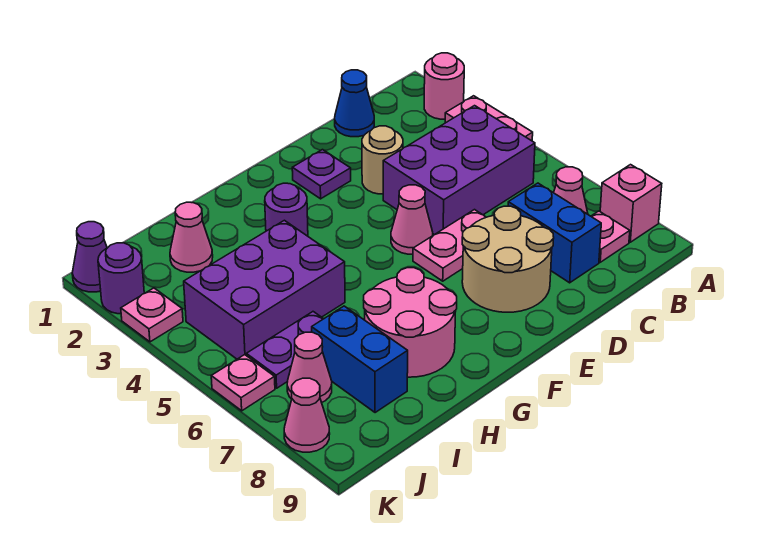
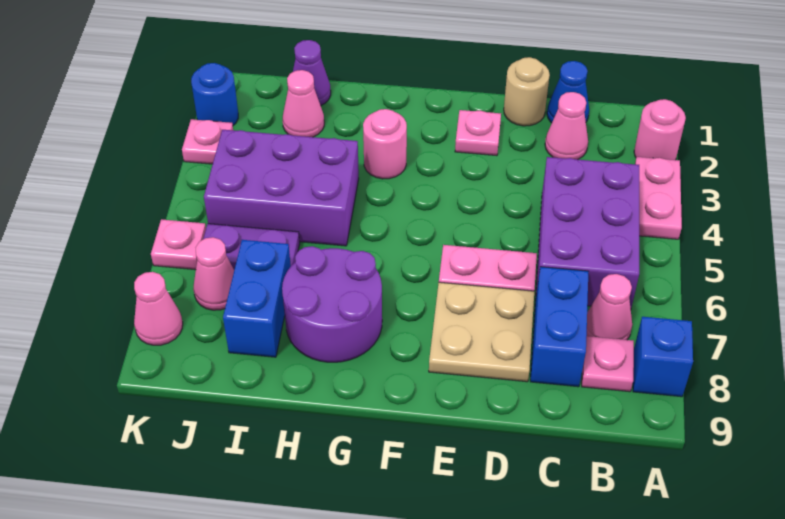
pink brick A8 level 1 -> blue brick A8 level 1
purple brick B4:D5 level 1 -> purple brick B4:C6 level 1
tan round brick D3 level 1 -> tan round brick D1 level 1
tan round brick D7:E8 level 1 -> tan plate D7:E8 level 1
purple plate E2 level 1 -> pink plate E2 level 1
pink cone E5 level 1 -> pink cone C2 level 1
purple round brick G3 level 1 -> pink round brick G3 level 1
pink round brick G7:H8 level 1 -> purple round brick G7:H8 level 1
purple cone K1 level 1 -> purple cone I1 level 1
purple round brick K2 level 1 -> blue round brick K2 level 1

